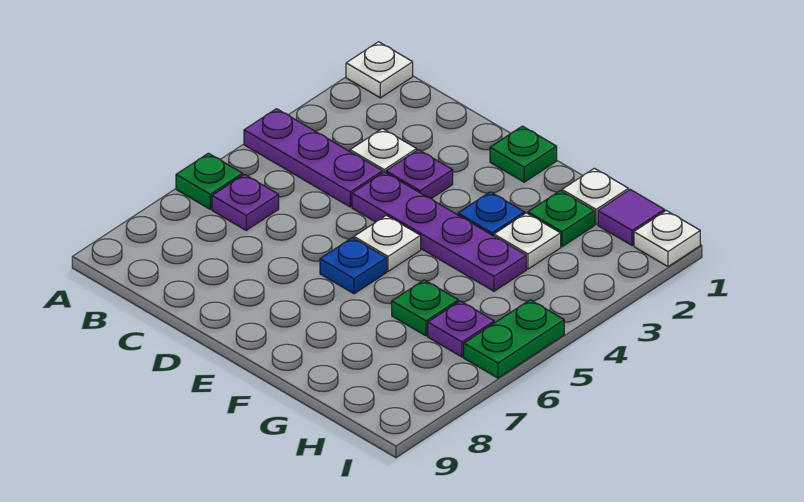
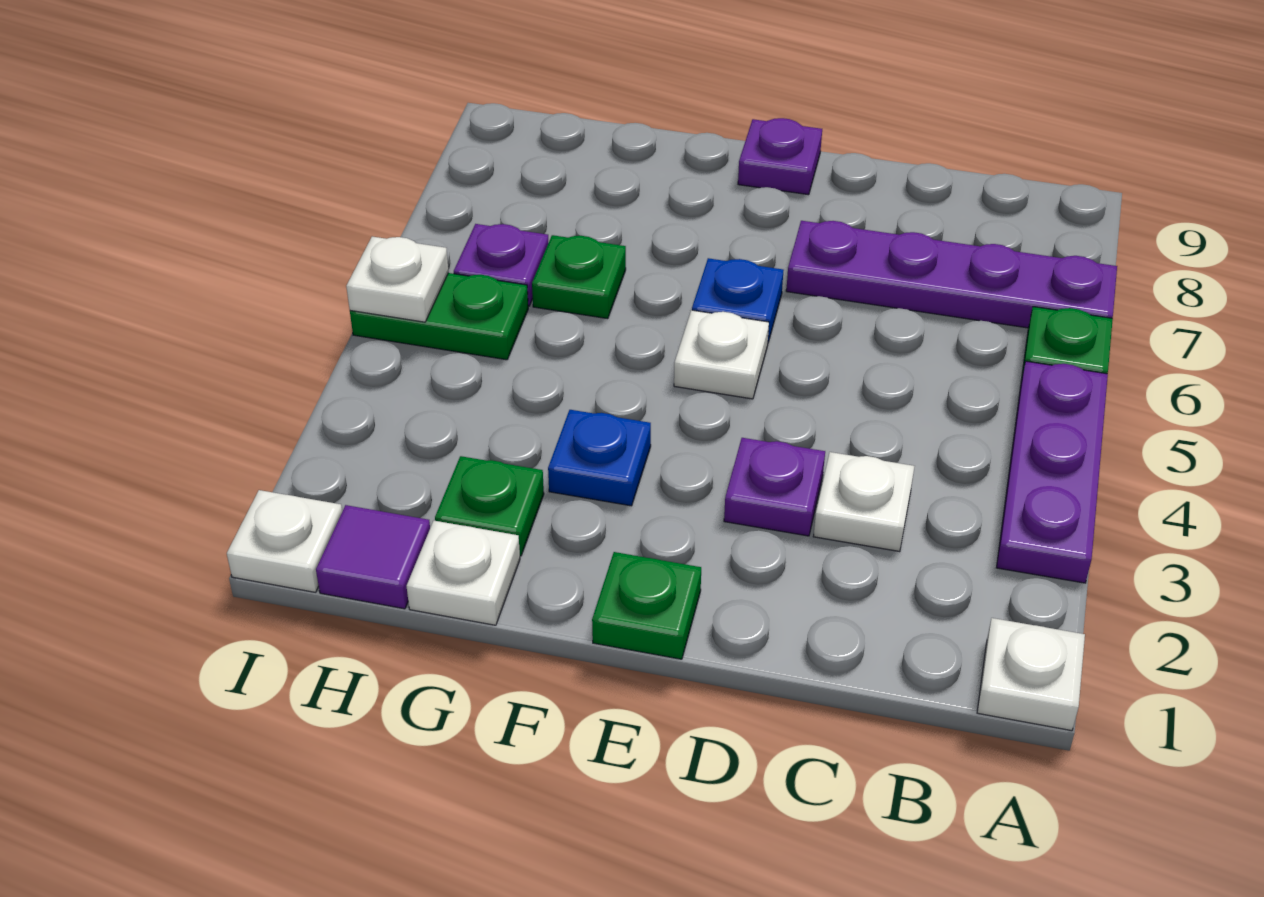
purple plate A4:C4 level 1 -> purple plate A3:A5 level 1
purple plate B6 level 1 -> purple plate E9 level 1
purple plate D4:G4 level 1 -> purple plate A7:D7 level 1
white plate G3 level 1 -> white plate I5 level 2
green plate I5:I6 level 1 -> green plate H5:I5 level 1

